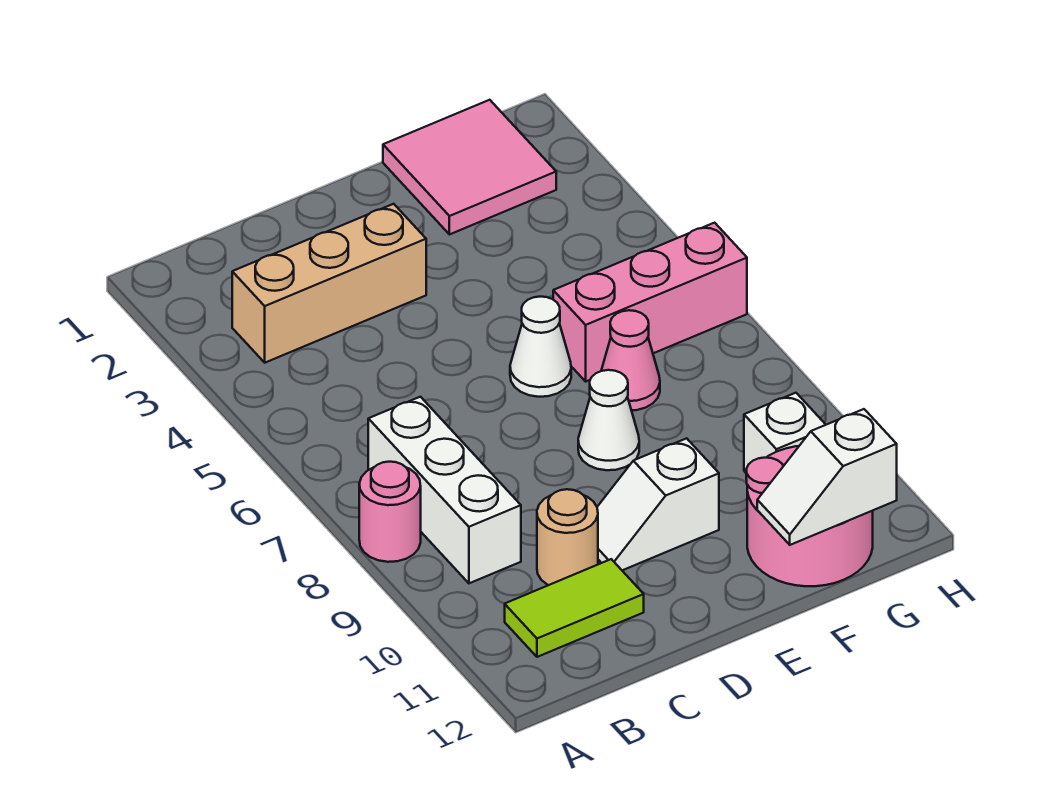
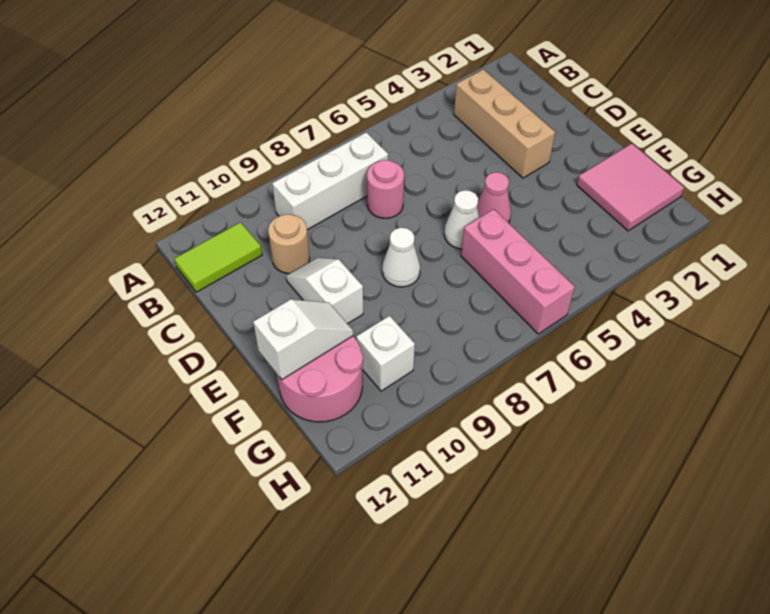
pink round brick A8 level 1 -> pink round brick C7 level 1
lime tile B11:C11 level 1 -> lime tile B11:B12 level 1
pink cone F7 level 1 -> pink cone E5 level 1
white slope F12:G12 level 2 top G -> white slope F11:F12 level 2 top 12

